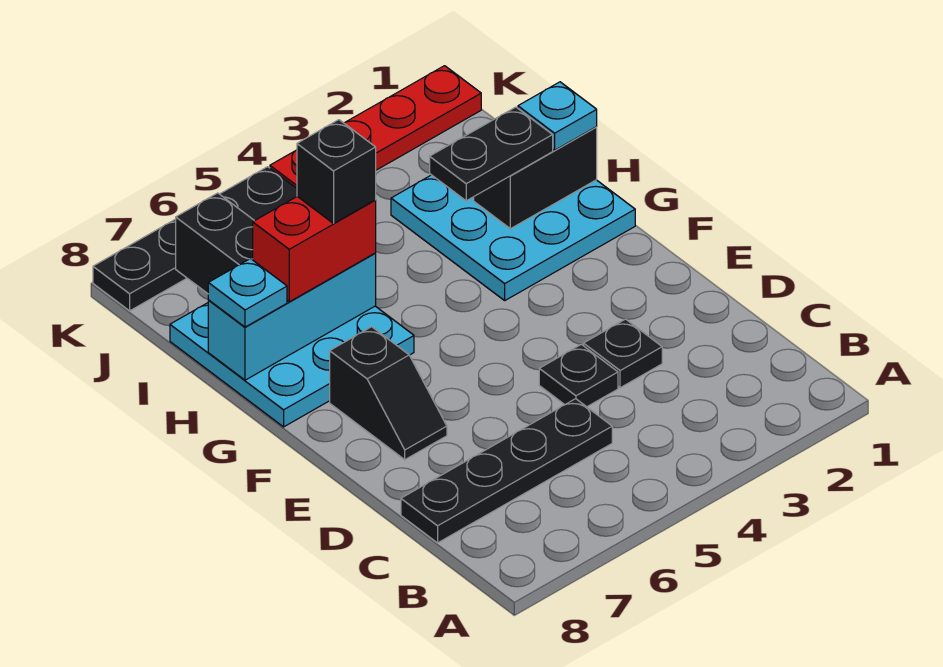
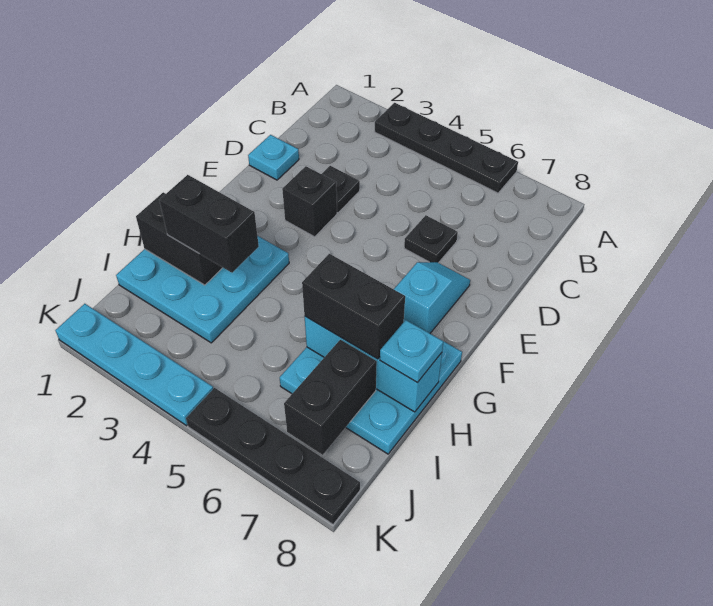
black plate C5:C8 level 1 -> black plate A3:A6 level 1
black plate D4 level 1 -> black plate D6 level 1
black slope E7:F7 level 1 top F -> cyan slope E7:F7 level 1 top F
cyan plate H1 level 3 -> cyan plate D1 level 1
black plate H2:H3 level 3 -> black brick H2:H3 level 3
red brick H6:H7 level 3 -> black brick H6:H7 level 3
black brick H6 level 4 -> black brick E3 level 1
red plate K1:K4 level 1 -> cyan plate K1:K4 level 1

